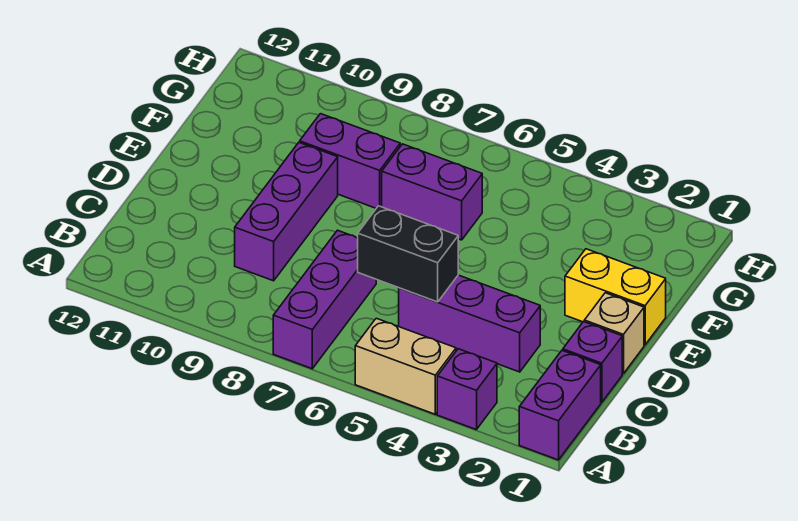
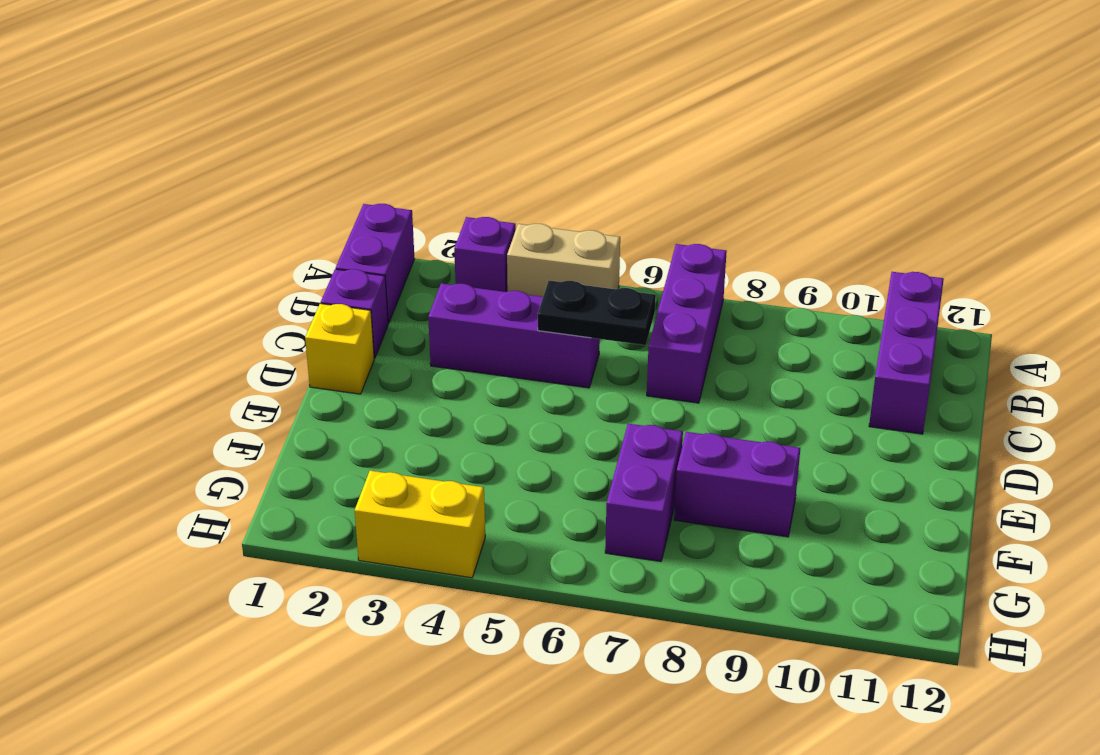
black brick C5:C6 level 2 -> black plate C5:C6 level 2
purple brick C9:E9 level 1 -> purple brick A11:C11 level 1
tan brick D1 level 1 -> yellow brick D1 level 1
yellow brick E1:E2 level 1 -> yellow brick H3:H4 level 1
purple brick F6:F7 level 1 -> purple brick F7:G7 level 1

